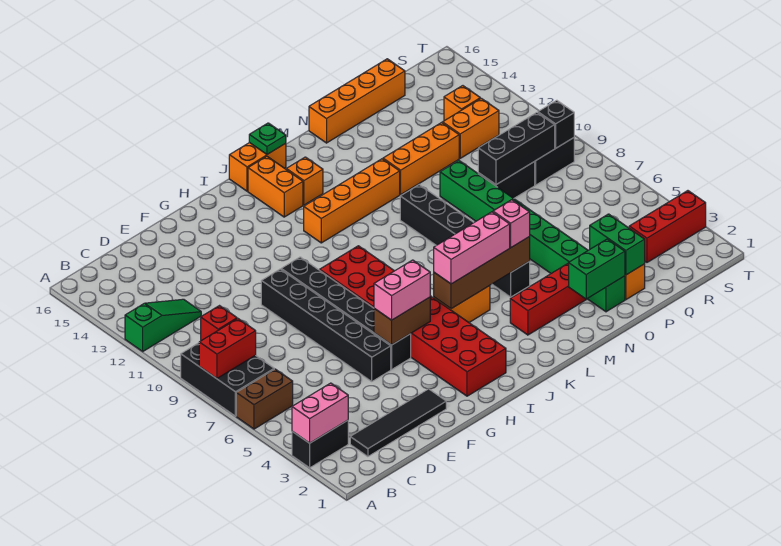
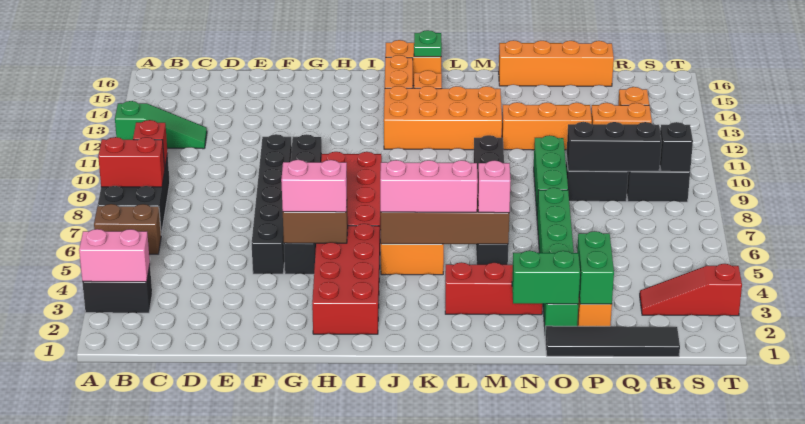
black tile C2:F2 level 1 -> black tile O1:R1 level 1
orange brick J12:M12 level 1 -> orange brick J12:M13 level 1
red brick R3:T3 level 1 -> red slope R3:T3 level 1 top T

